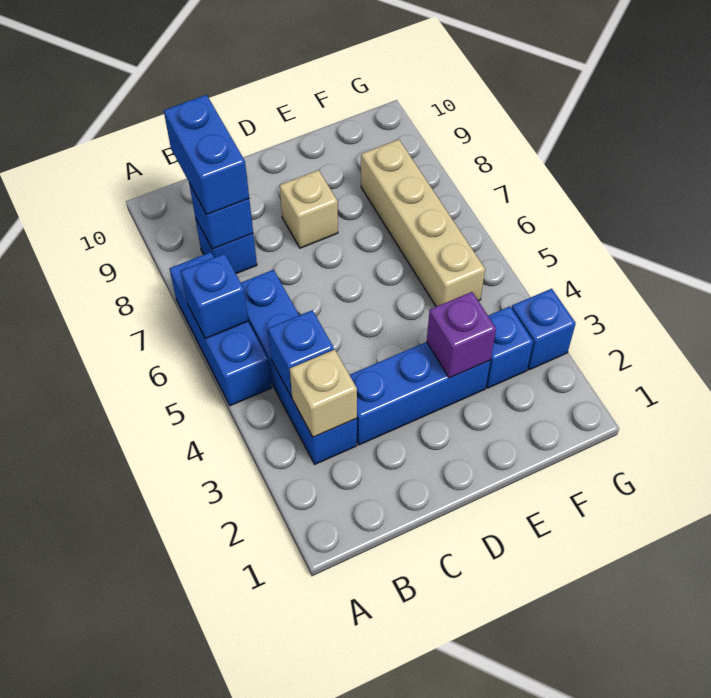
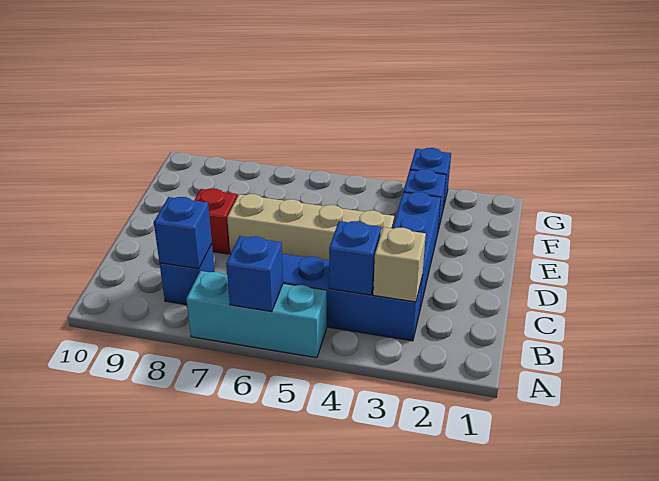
blue brick A5:A7 level 1 -> cyan brick A5:A7 level 1
blue brick B8:B9 level 3 -> none
tan brick D8 level 1 -> red brick D8 level 1
purple brick E3 level 2 -> none
tan brick F5:F8 level 1 -> tan brick D4:D7 level 1

